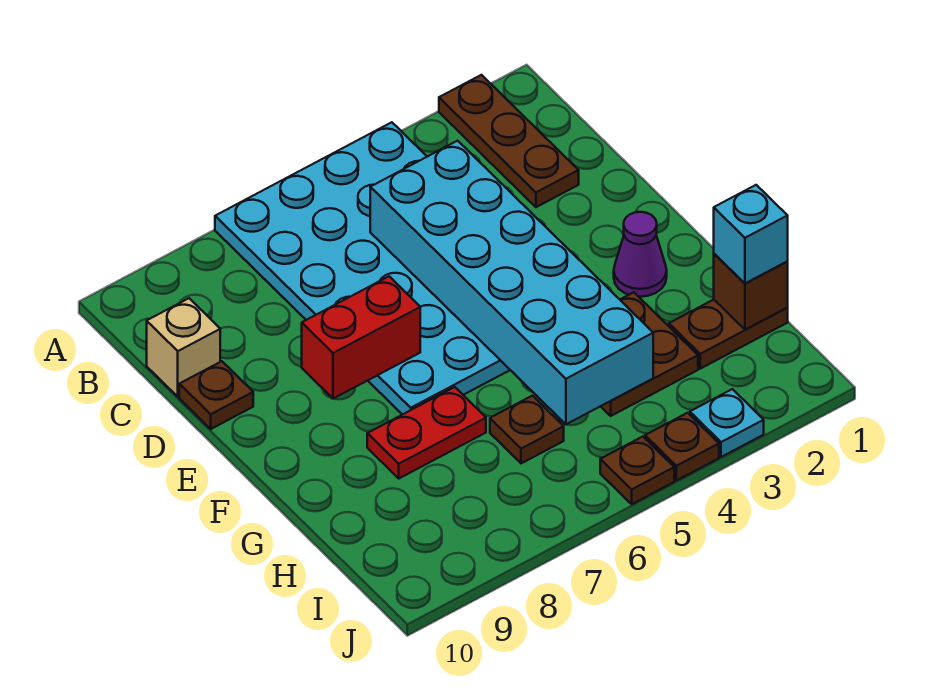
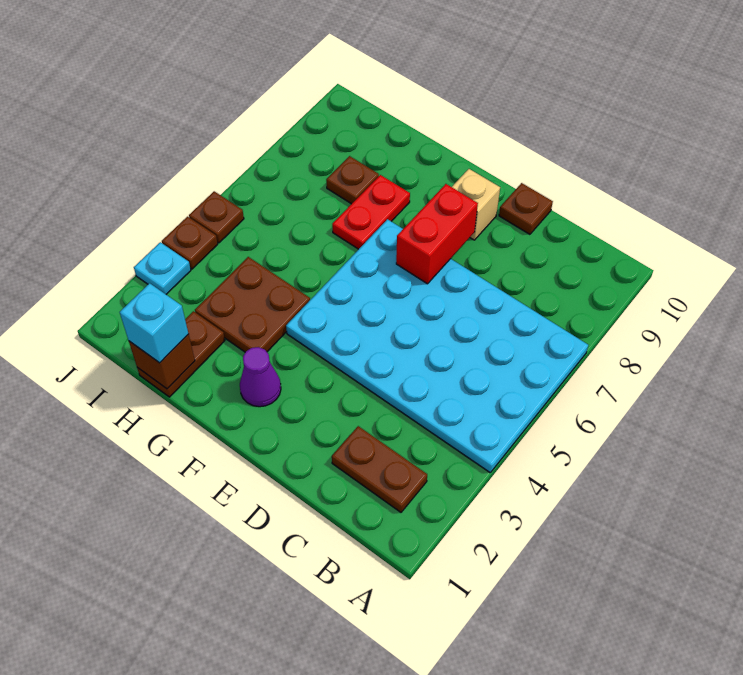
brown plate A2:C2 level 1 -> brown plate B2:C2 level 1
cyan brick C4:H5 level 2 -> none
tan brick C10 level 1 -> tan brick E9 level 1
brown plate H6 level 1 -> brown plate H8 level 1

